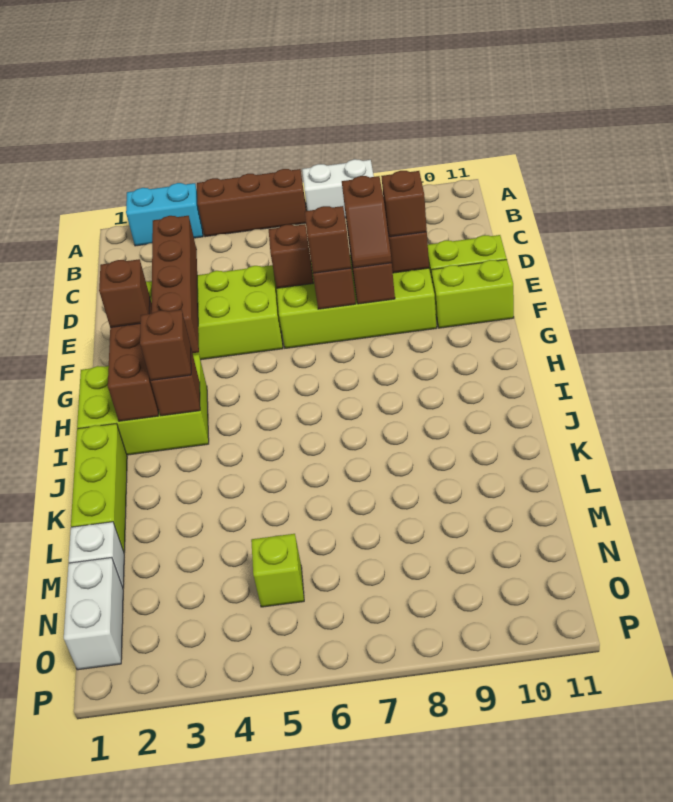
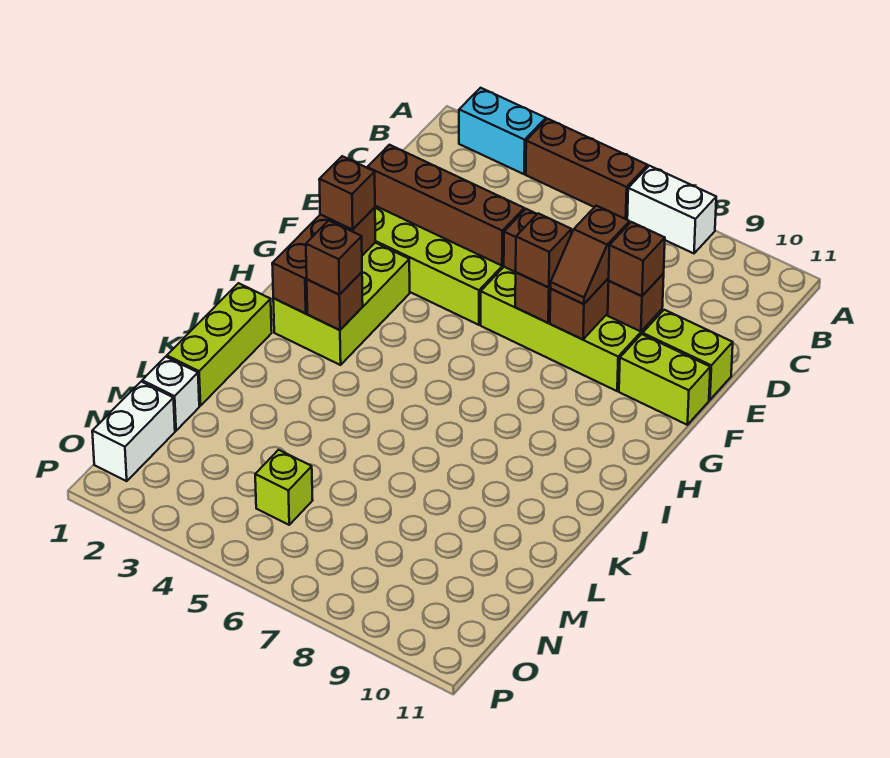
brown brick D3:G3 level 2 -> brown brick E2:E5 level 2
lime brick H1:I3 level 1 -> lime brick G2:I3 level 1

